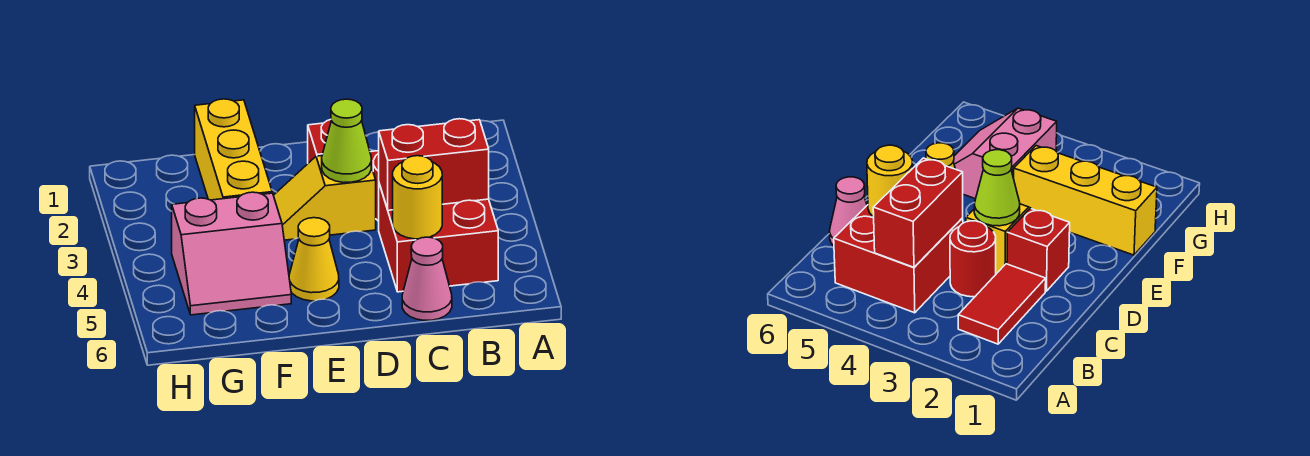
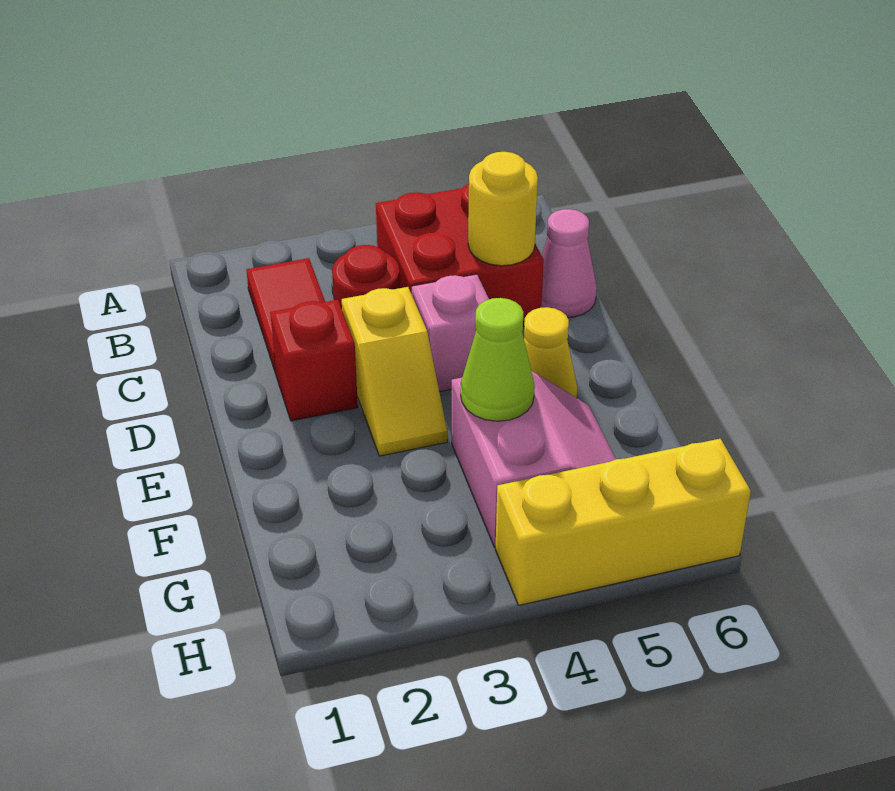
red brick B4:C4 level 2 -> none
lime cone D3 level 2 -> lime cone F4 level 2
none -> pink brick D4 level 1
yellow brick F1:F3 level 1 -> yellow brick H4:H6 level 1

